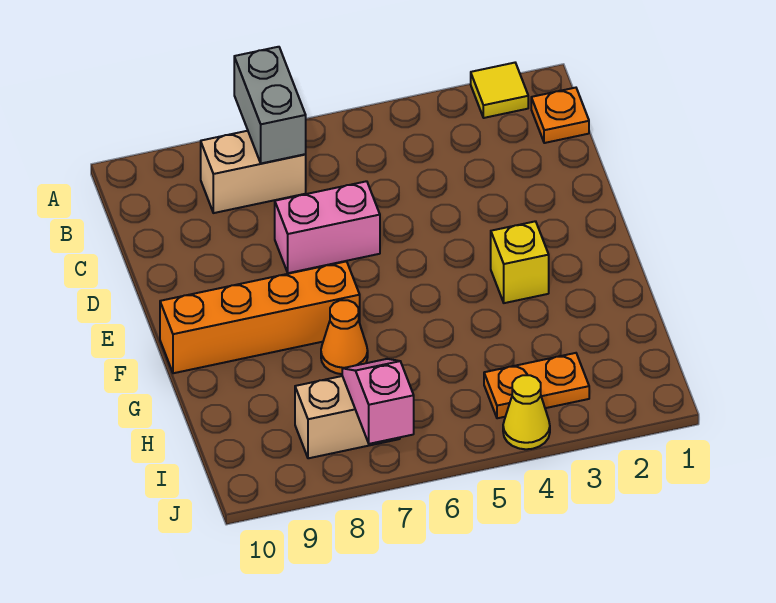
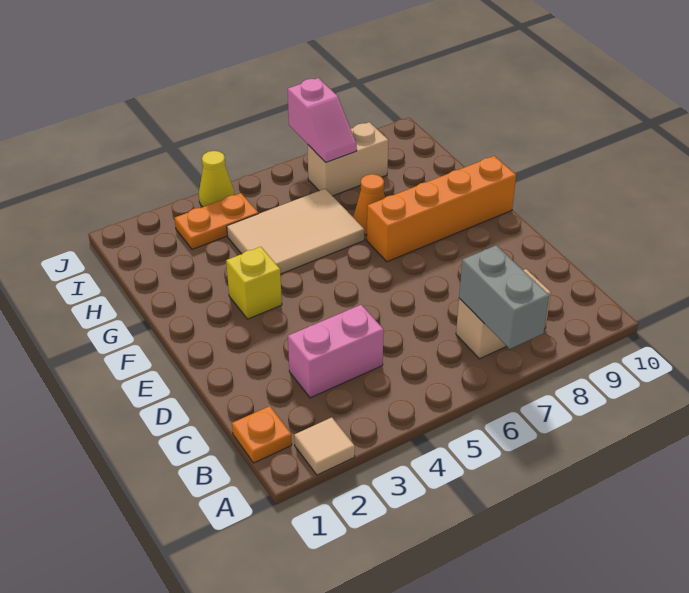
yellow tile A2 level 1 -> tan tile A2 level 1
pink brick D6:D7 level 1 -> pink brick C3:C4 level 1
none -> tan tile G4:H6 level 1

